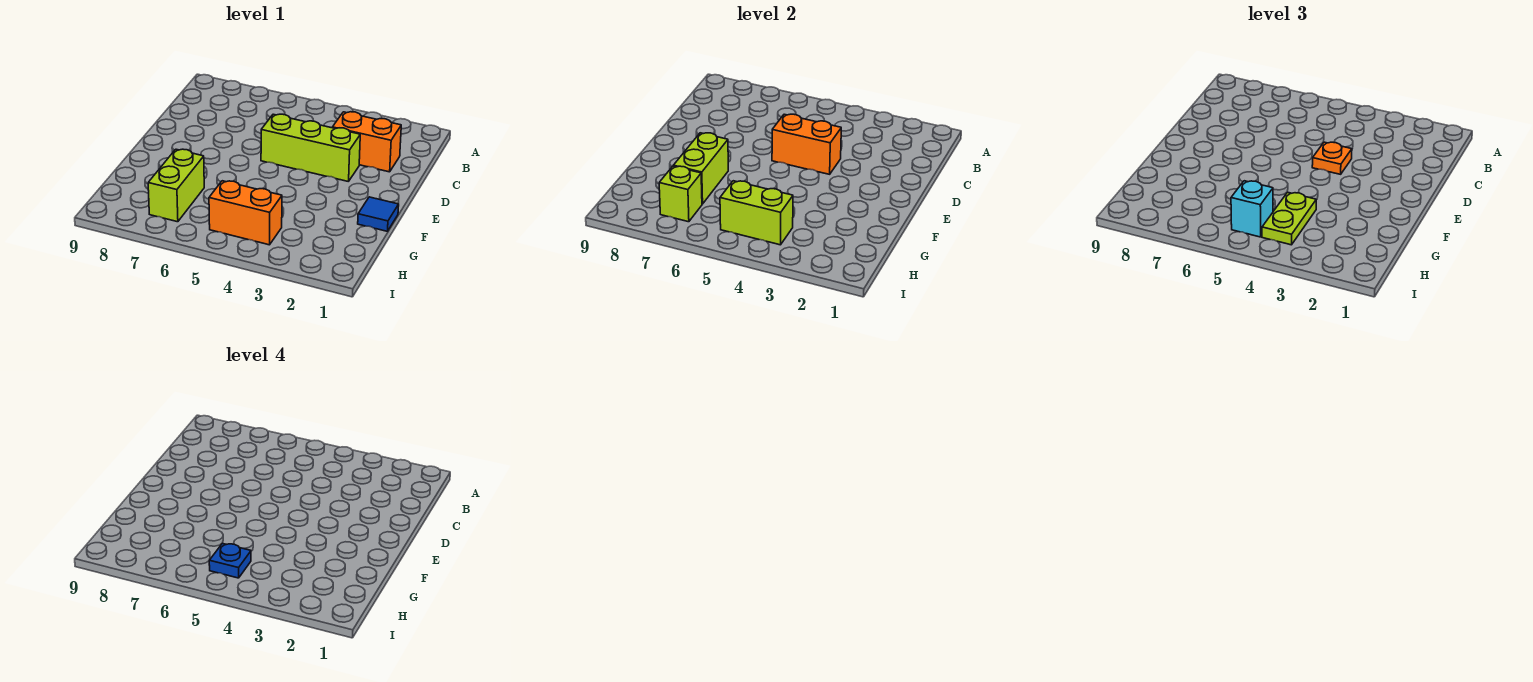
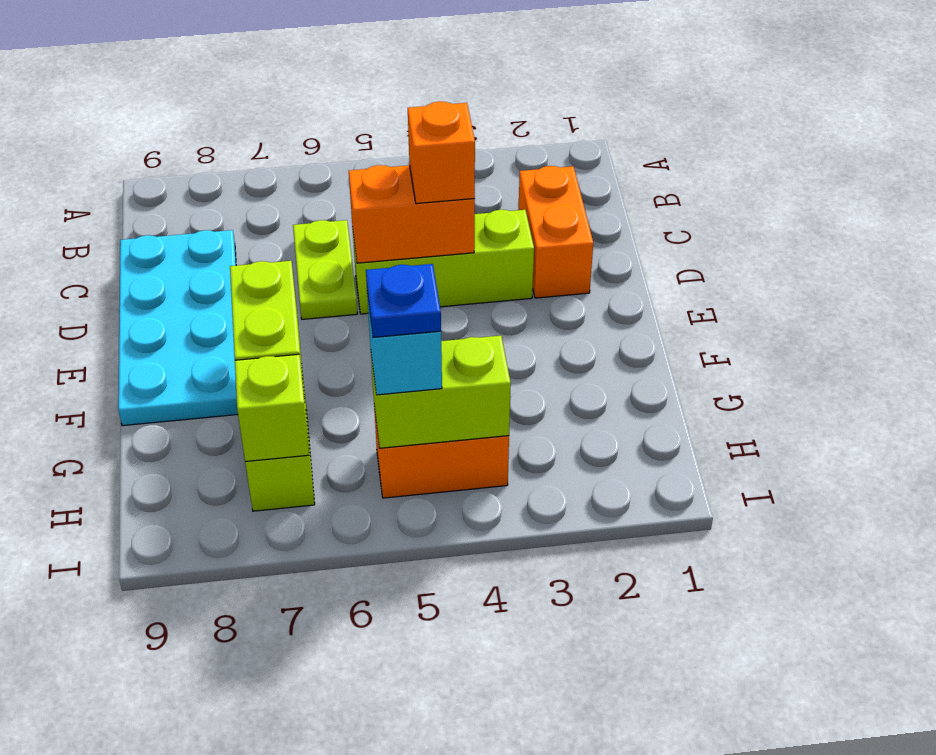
orange brick C2:C3 level 1 -> orange brick C2:D2 level 1
none -> cyan plate C8:F9 level 1
orange plate D4 level 3 -> orange brick D4 level 3
blue tile F1 level 1 -> none
lime plate G4:H4 level 3 -> lime plate C6:D6 level 1

